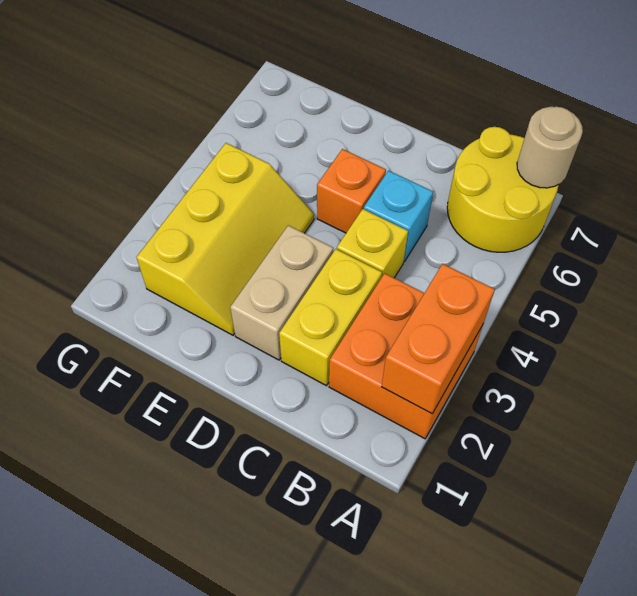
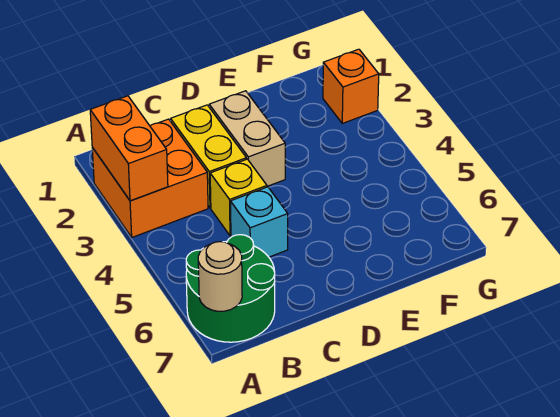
yellow round brick A6:B7 level 1 -> green round brick A6:B7 level 1
orange brick D5 level 1 -> orange brick G2 level 1
yellow slope E2:F4 level 1 top F -> none

